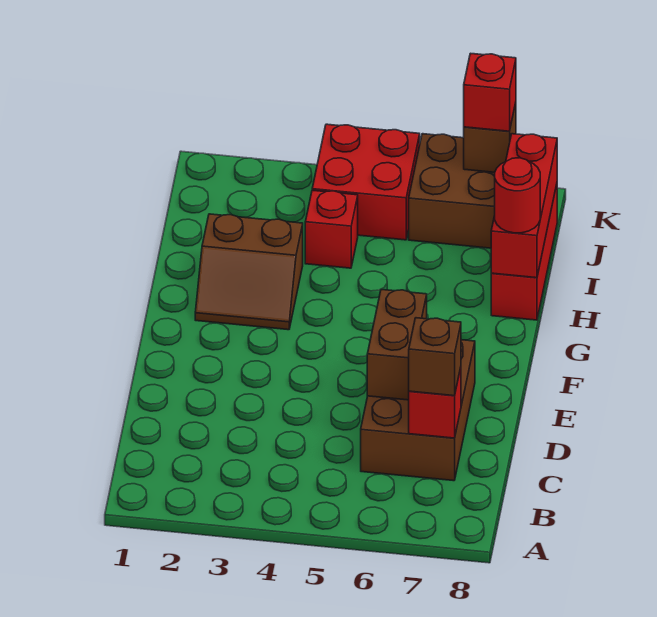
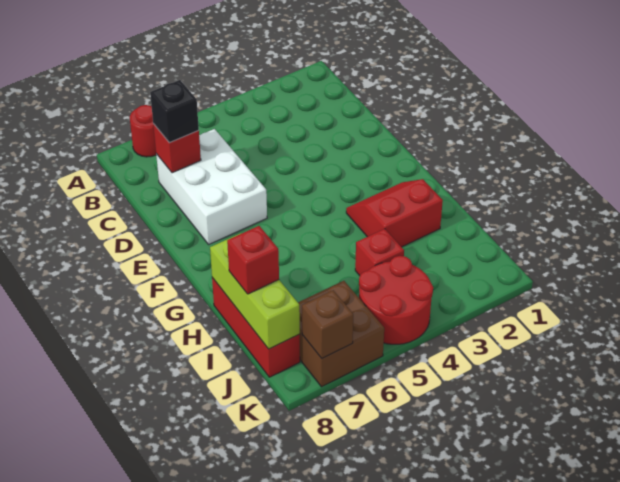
brown brick C6:E7 level 1 -> white brick C6:E7 level 1
brown brick C7 level 3 -> black brick C7 level 3
brown brick D6:E6 level 2 -> none
brown slope G2:H3 level 1 top H -> red slope G2:H3 level 1 top H
red brick H8:J8 level 2 -> lime brick H8:J8 level 2
red round brick H8 level 3 -> red round brick A7 level 1
red brick J4:K5 level 1 -> red round brick J4:K5 level 1
red brick K7 level 3 -> red brick I8 level 3

